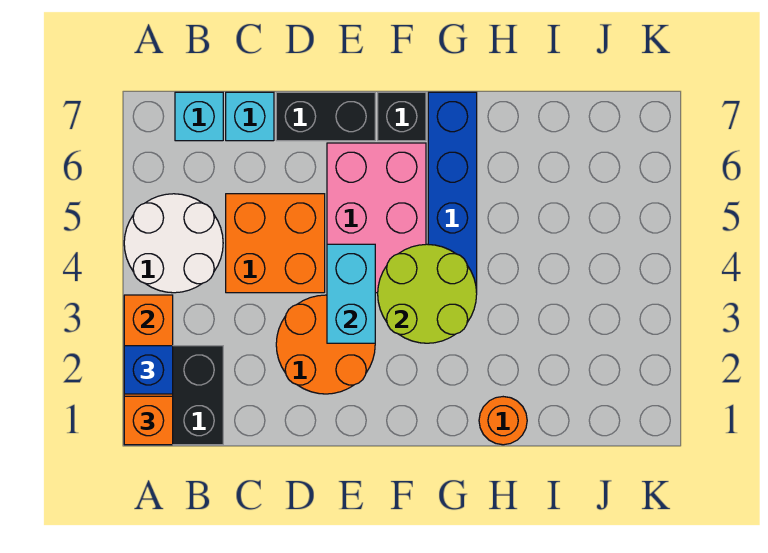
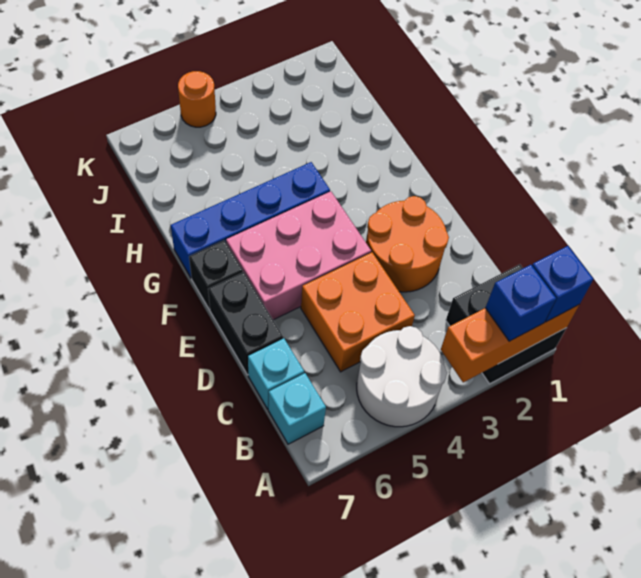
orange brick A1 level 3 -> blue brick A1 level 3
cyan brick E3:E4 level 2 -> none
lime round brick F3:G4 level 2 -> none
orange round brick H1 level 1 -> orange round brick K5 level 1

